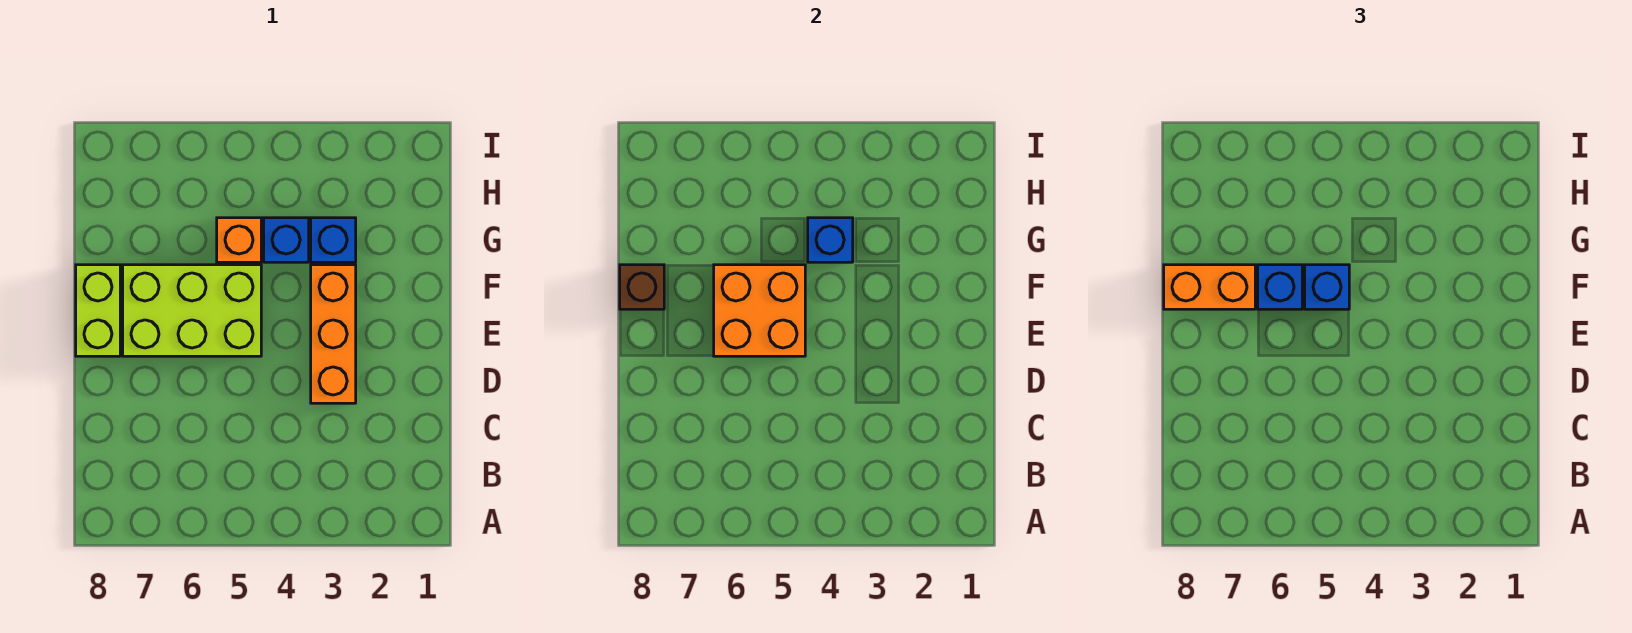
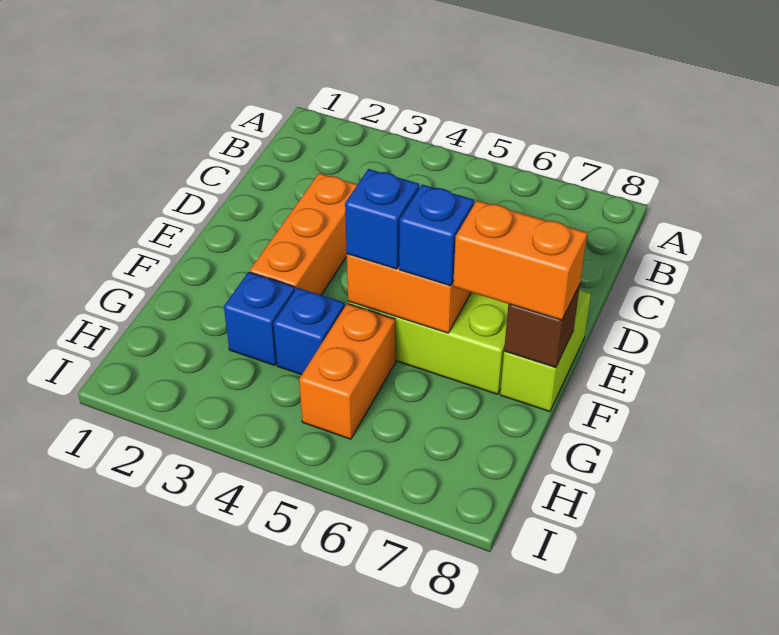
blue brick G4 level 2 -> none
orange brick G5 level 1 -> orange brick G5:H5 level 1

